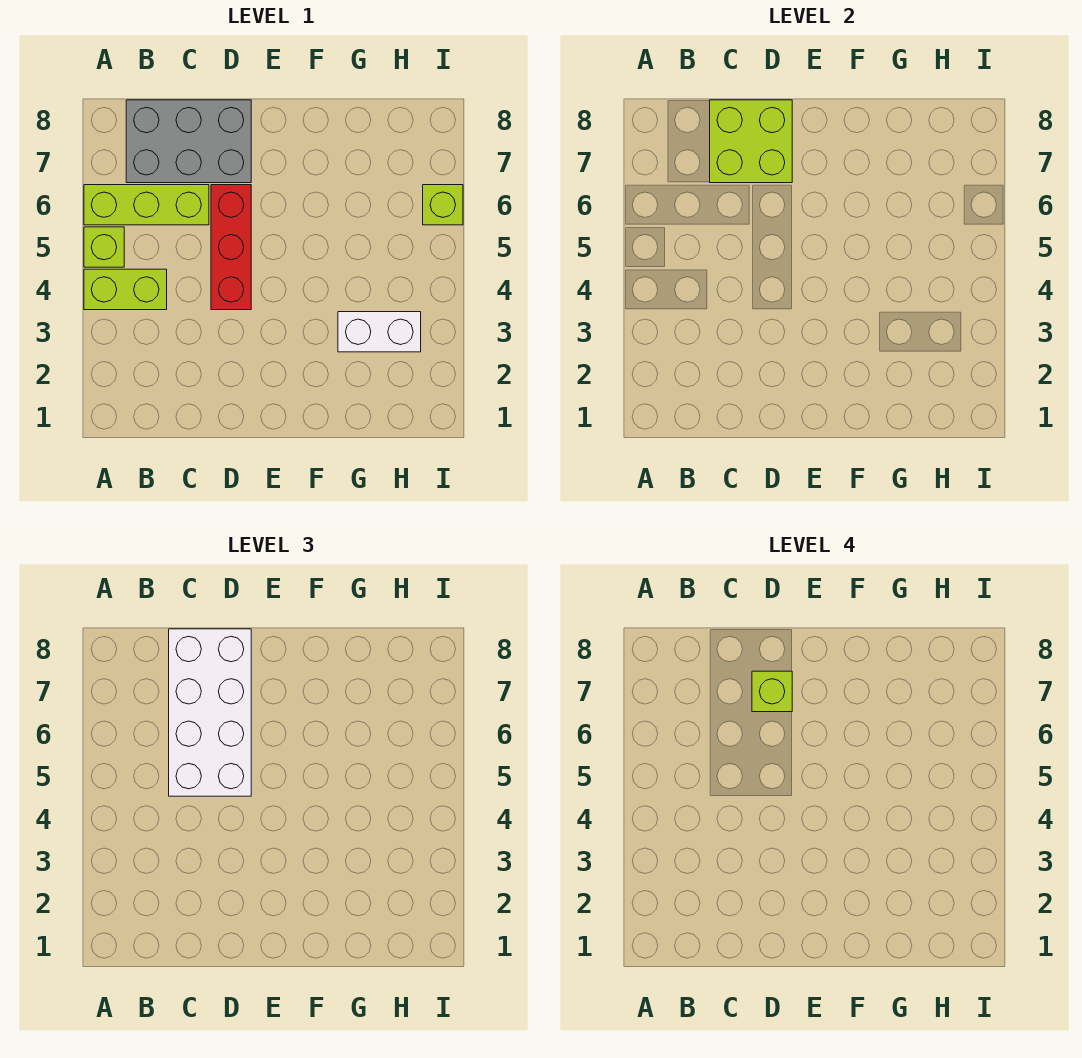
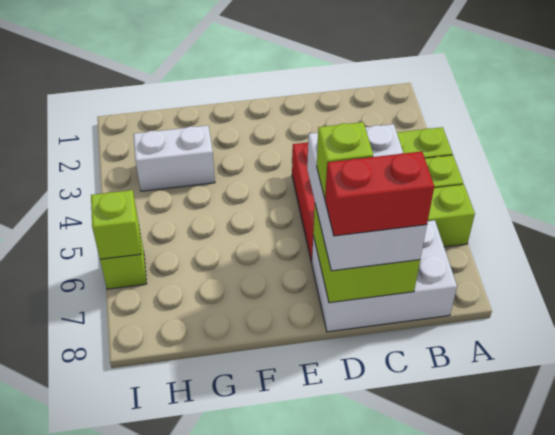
grey brick B7:D8 level 1 -> white brick B7:D8 level 1
white brick C5:D8 level 3 -> white brick C6:D8 level 3
none -> red brick C8:D8 level 4
none -> lime brick I6 level 2

